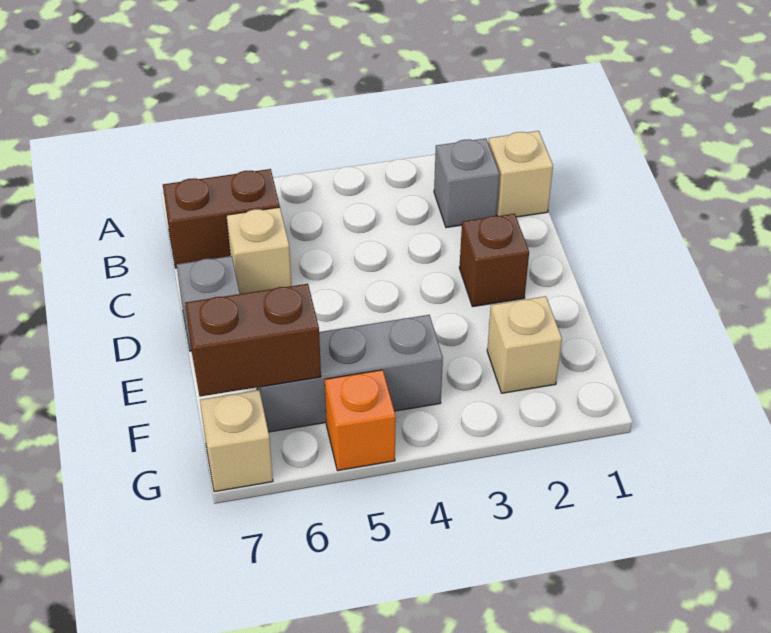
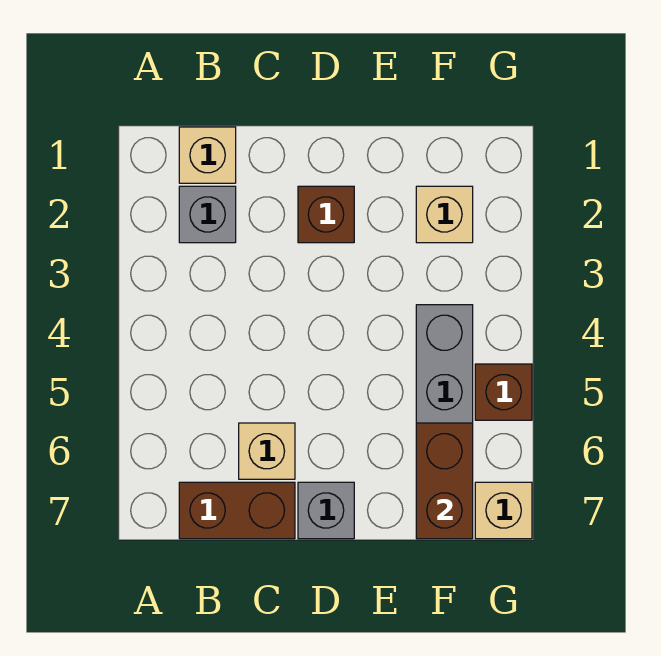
brown brick B6:B7 level 1 -> brown brick B7:C7 level 1
orange brick G5 level 1 -> brown brick G5 level 1

